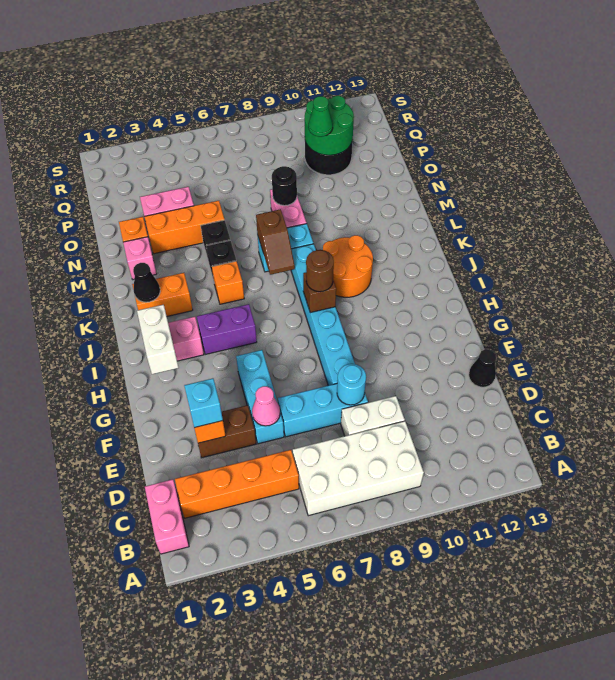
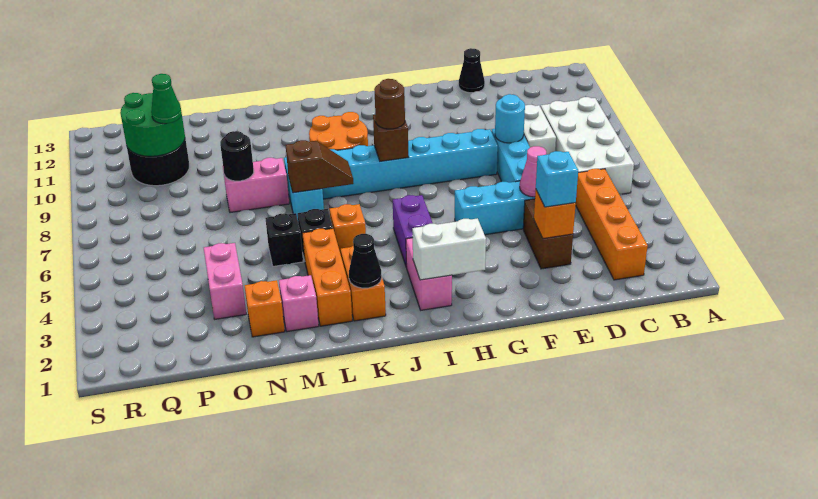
pink brick B1:C1 level 1 -> none
orange brick N3:N5 level 1 -> orange brick L2:L4 level 1

